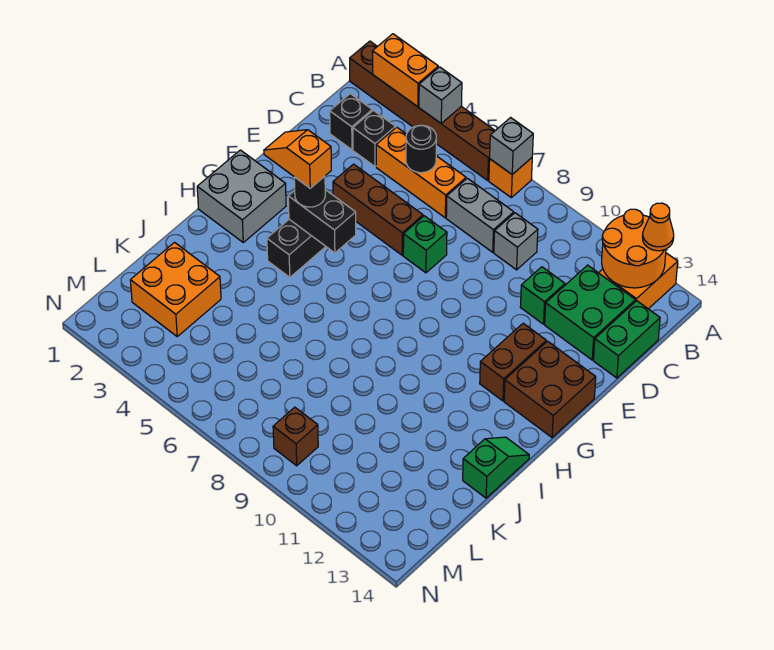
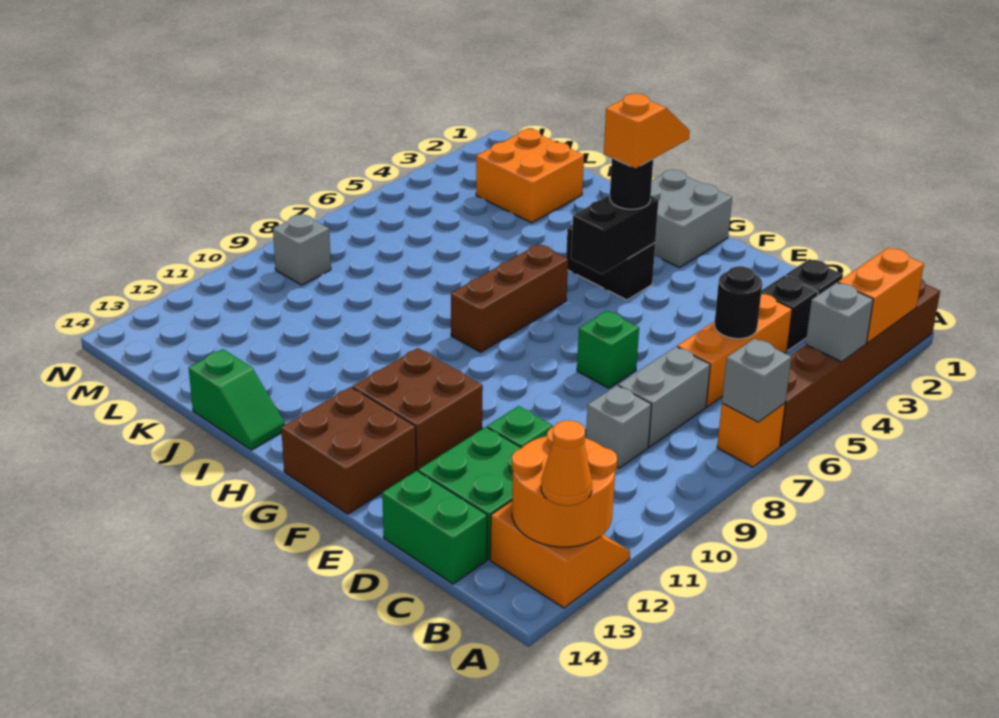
brown brick E4:E6 level 1 -> brown brick H6:H8 level 1
brown brick F12:G12 level 1 -> brown brick F11:G12 level 1
brown brick M9 level 1 -> grey brick M9 level 1

